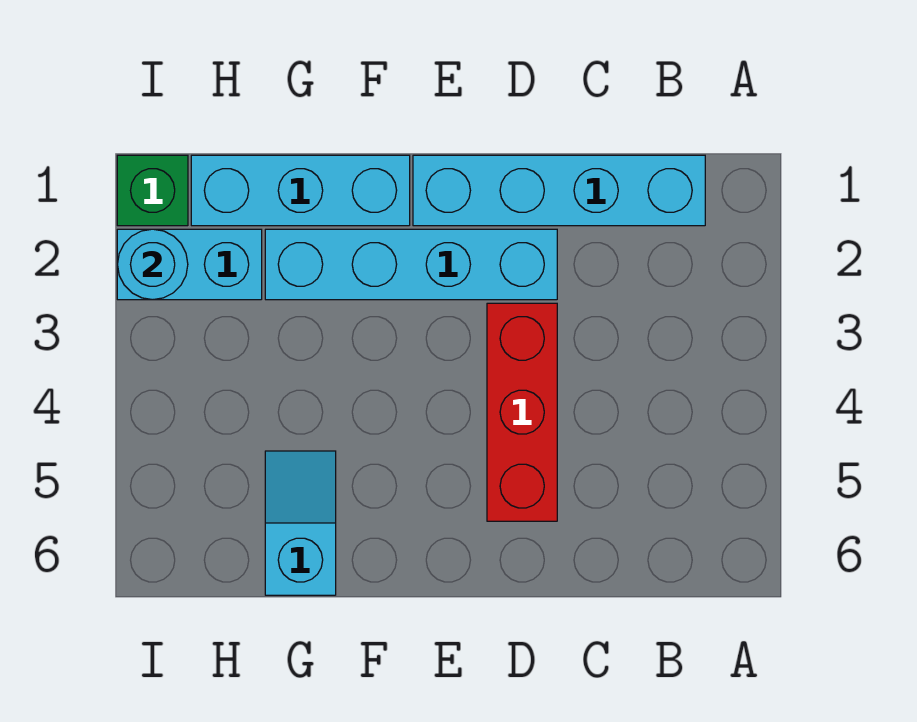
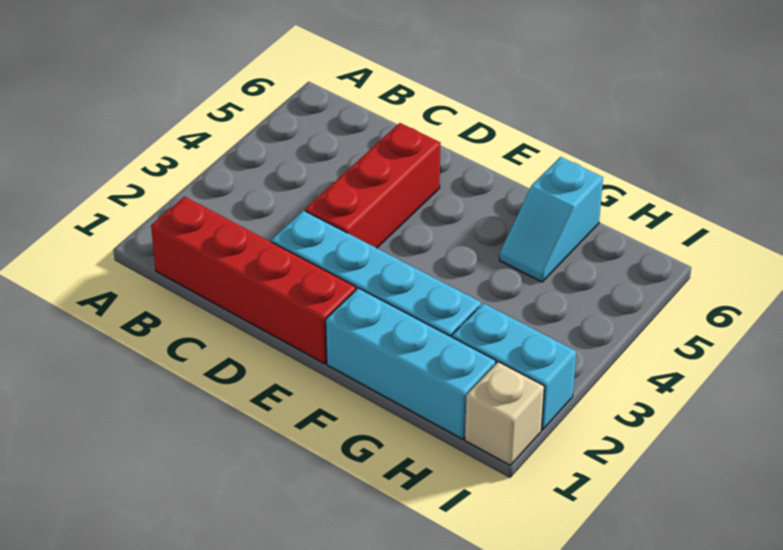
cyan brick B1:E1 level 1 -> red brick B1:E1 level 1
green brick I1 level 1 -> tan brick I1 level 1
cyan round brick I2 level 2 -> none

